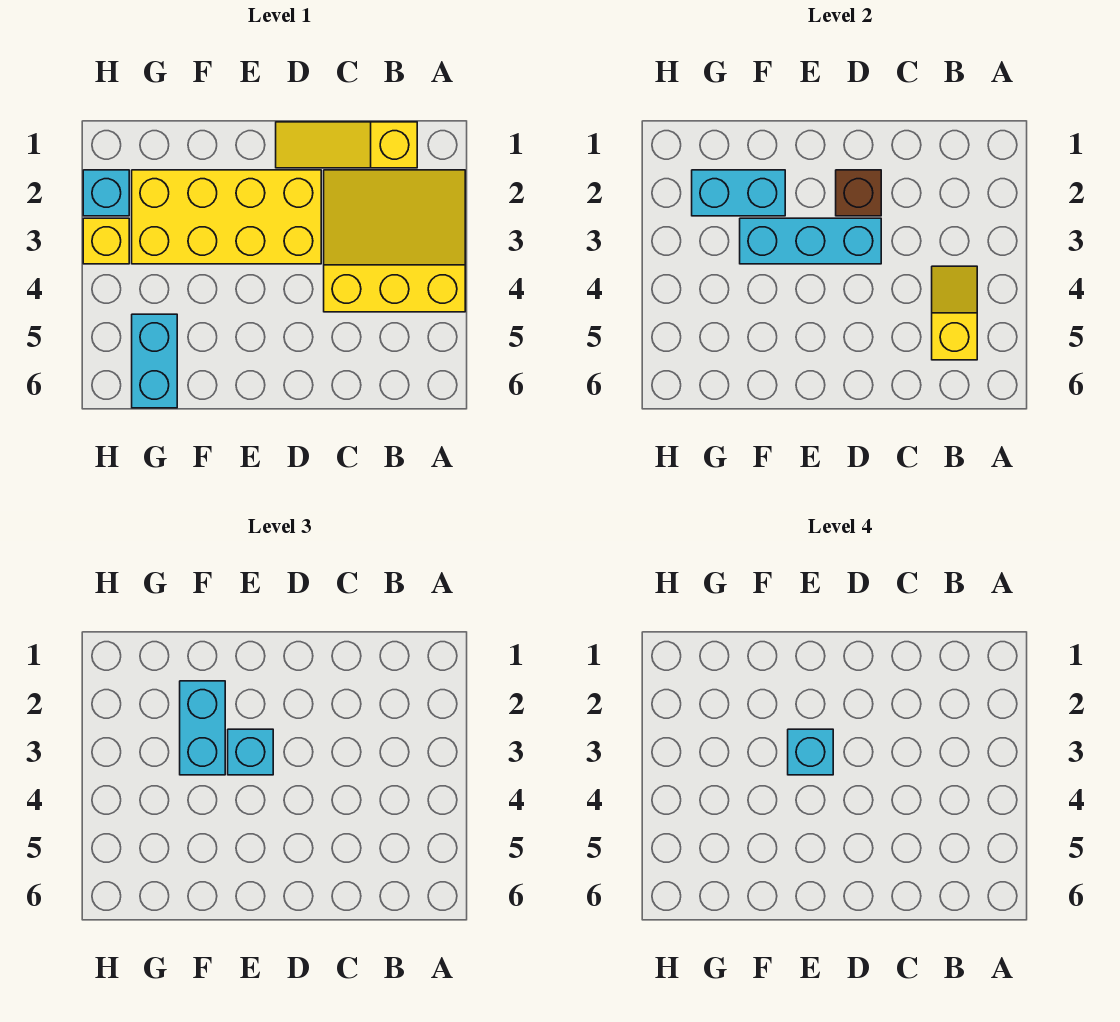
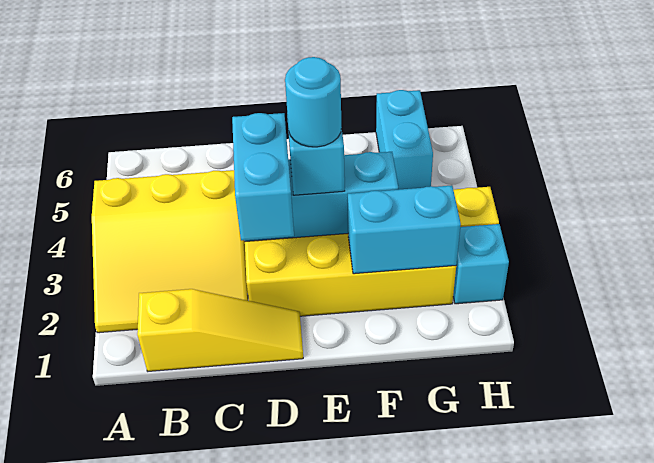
yellow slope B4:B5 level 2 top 5 -> none
brown brick D2 level 2 -> none
cyan brick E3 level 4 -> cyan round brick E3 level 4
cyan brick F2:F3 level 3 -> cyan brick D2:D3 level 3

